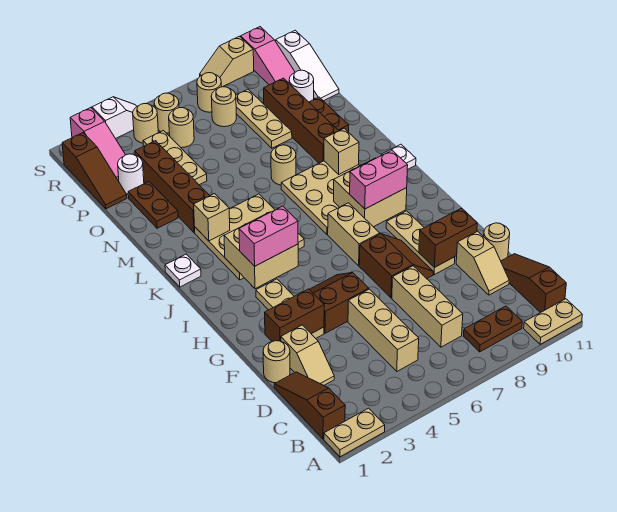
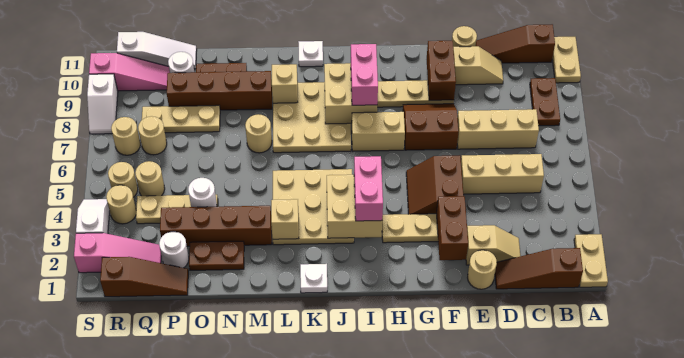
none -> white round brick O4 level 2
tan slope S8:S9 level 1 top 9 -> white slope S8:S9 level 1 top 9

